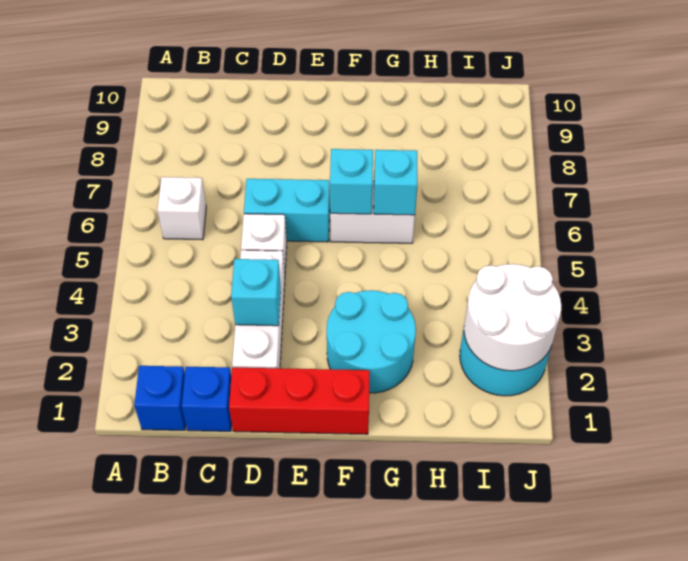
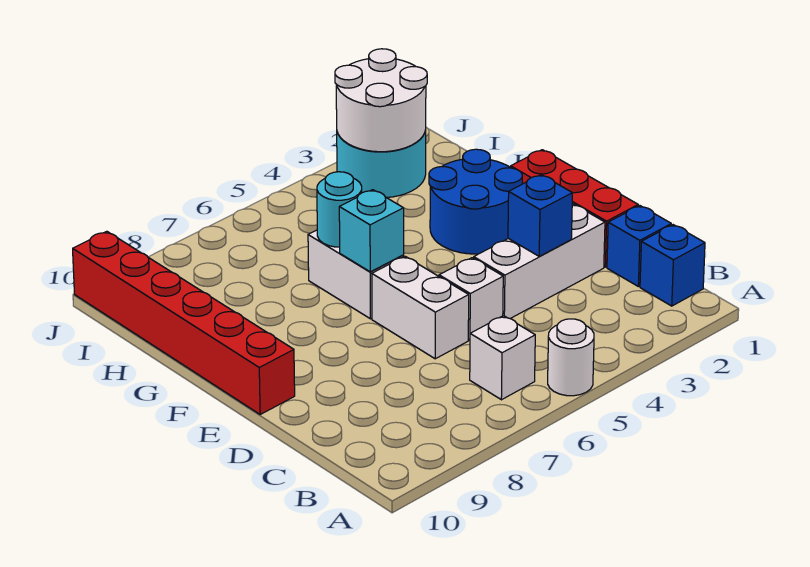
none -> white round brick A5 level 1
cyan brick D3 level 2 -> blue brick D3 level 2
cyan brick D6:E6 level 1 -> white brick D6:E6 level 1
none -> red brick E10:J10 level 1
cyan round brick F2:G3 level 1 -> blue round brick F2:G3 level 1
cyan brick G6 level 2 -> cyan round brick G6 level 2

